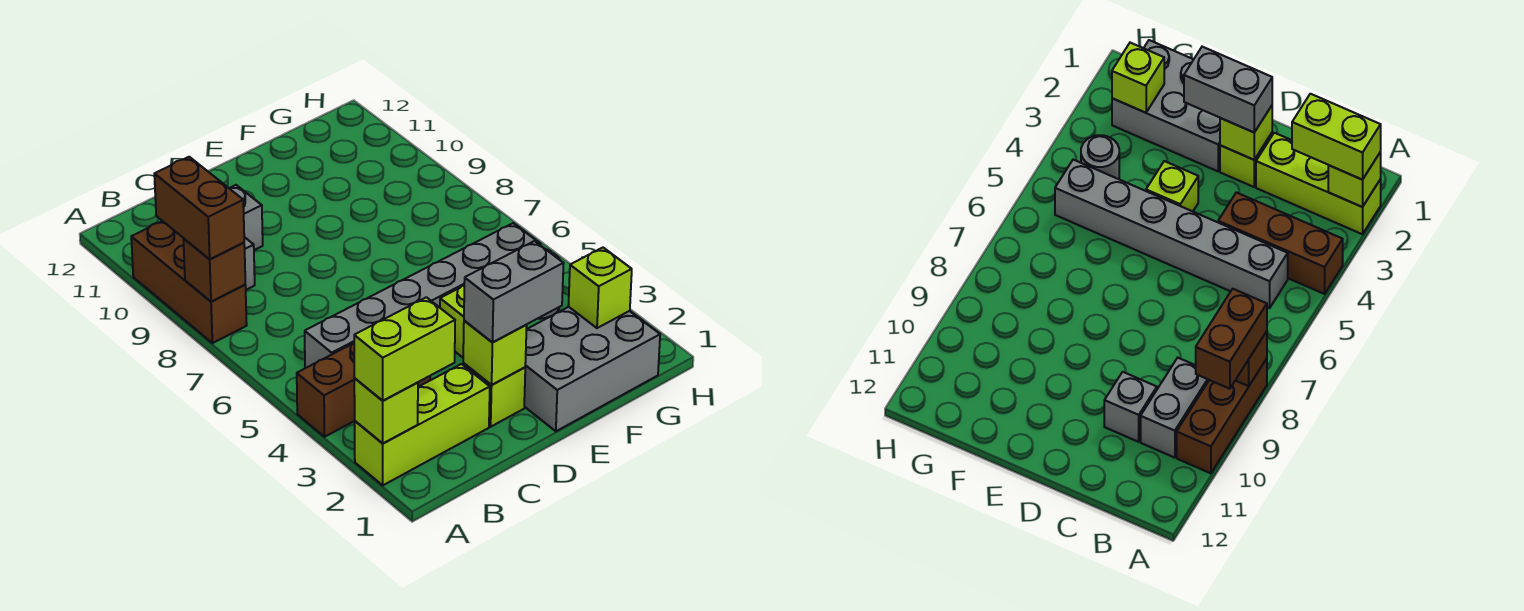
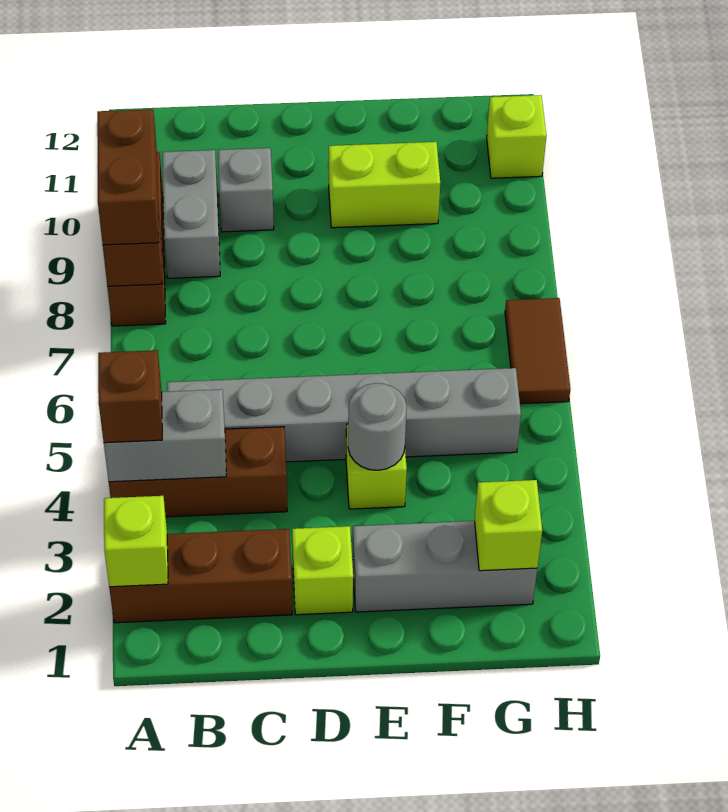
lime brick A2:C2 level 1 -> brown brick A2:C2 level 1
lime brick A2:B2 level 3 -> lime brick E10:F10 level 1
none -> brown brick A4 level 3
lime brick D2 level 2 -> lime brick H11 level 1
grey brick D2:E2 level 3 -> grey brick A4:B4 level 2
grey brick E1:G2 level 1 -> grey brick E2:G2 level 1
grey round brick G4 level 1 -> grey round brick E4 level 2
none -> brown tile H6:H7 level 1

